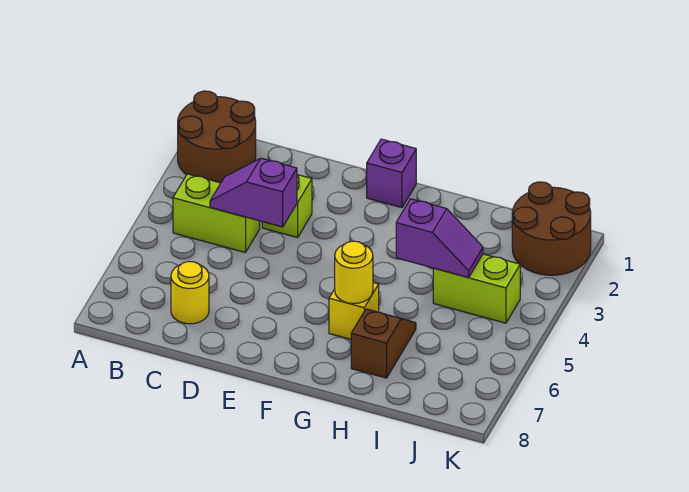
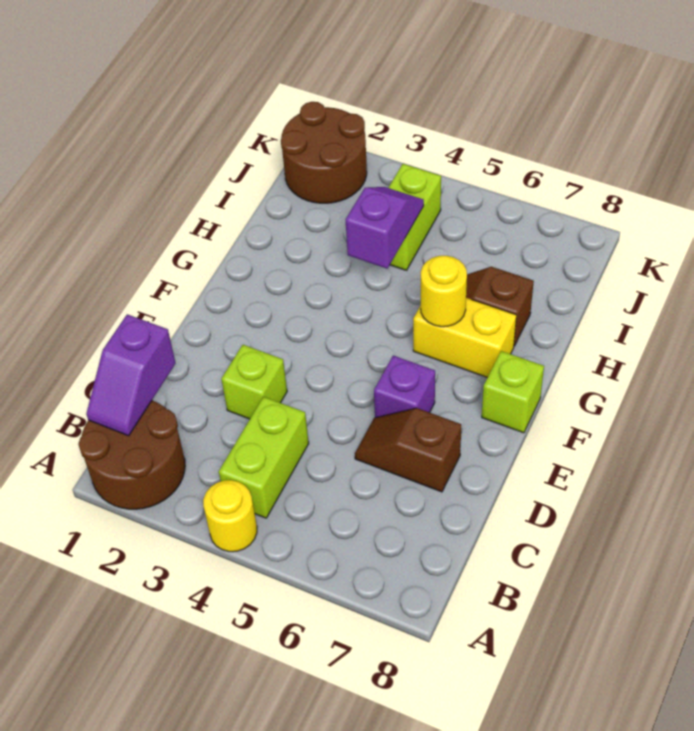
purple slope C4:D4 level 2 top D -> purple slope B1:C1 level 2 top C
yellow round brick C7 level 1 -> yellow round brick A4 level 1
none -> brown slope D6:D7 level 1 top 7
purple brick F1 level 1 -> purple brick E6 level 1
none -> lime brick F8 level 1
yellow brick G6 level 1 -> yellow brick G6:G7 level 1

